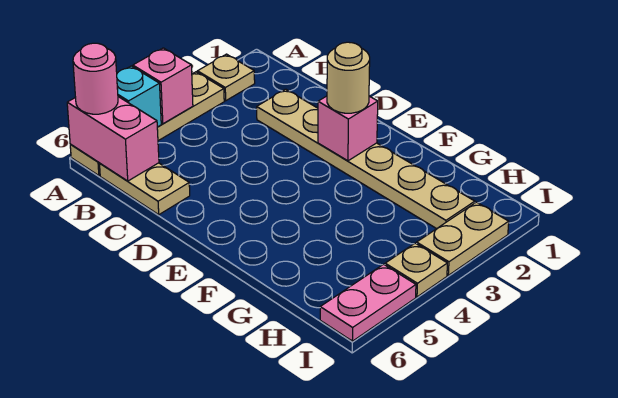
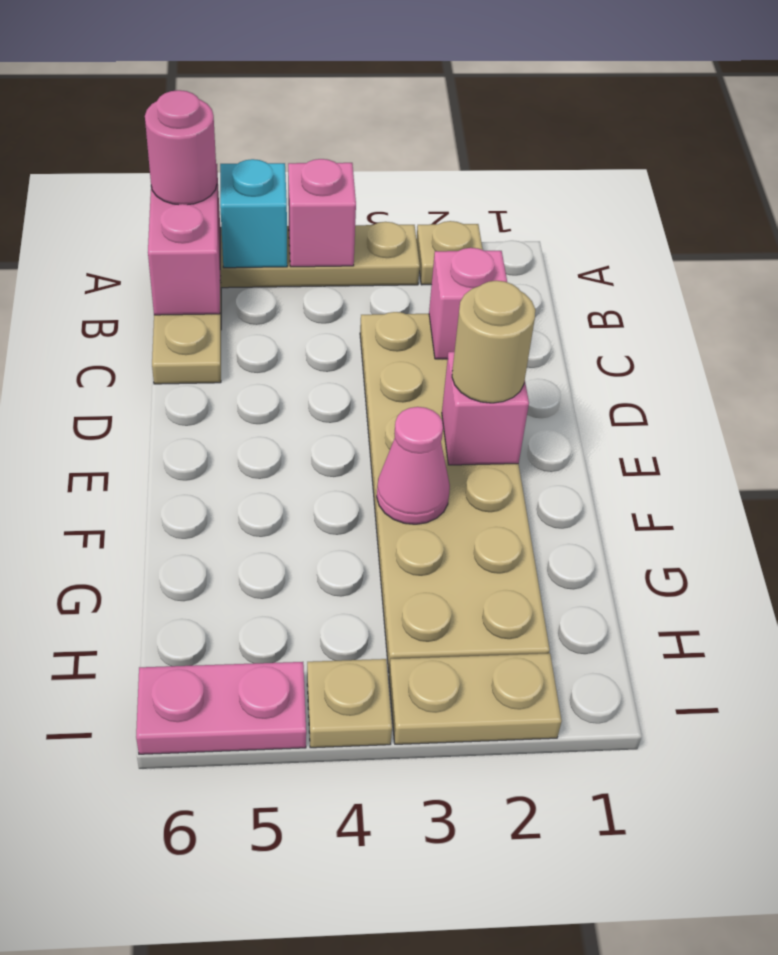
tan plate C2:H2 level 1 -> tan plate C2:H3 level 1
none -> pink brick C2 level 2
none -> pink cone F3 level 2

